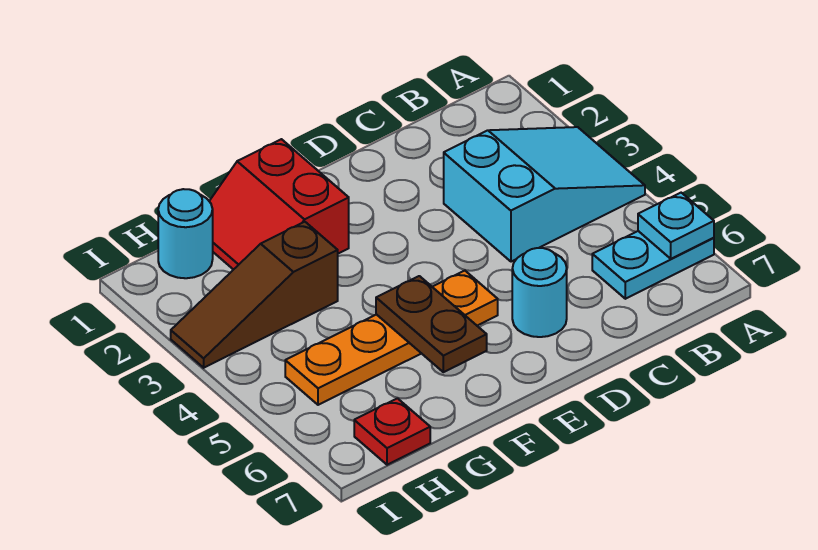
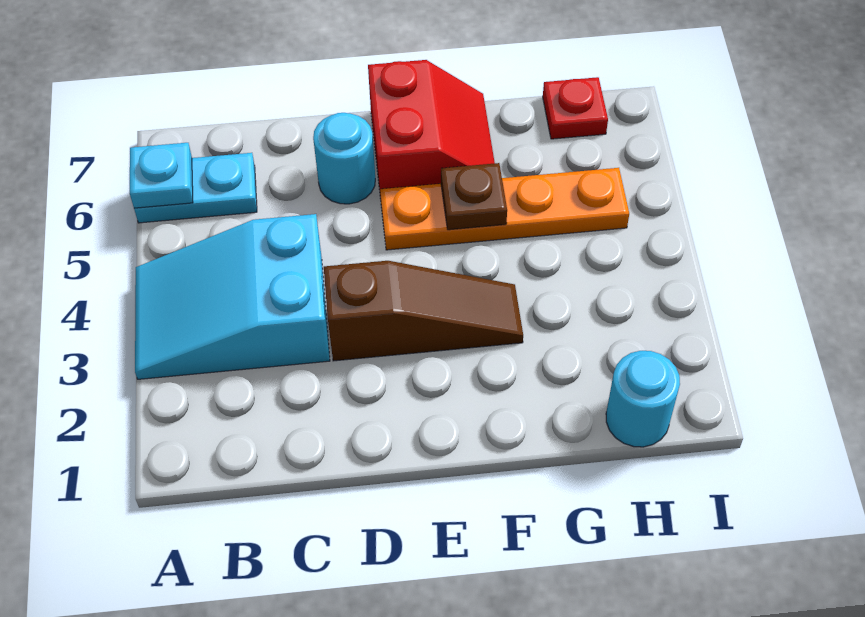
red slope F1:G2 level 1 top F -> red slope E6:F7 level 1 top E
brown plate F5:F6 level 2 -> brown plate F5 level 2
brown slope G3:I3 level 1 top G -> brown slope D3:F3 level 1 top D

